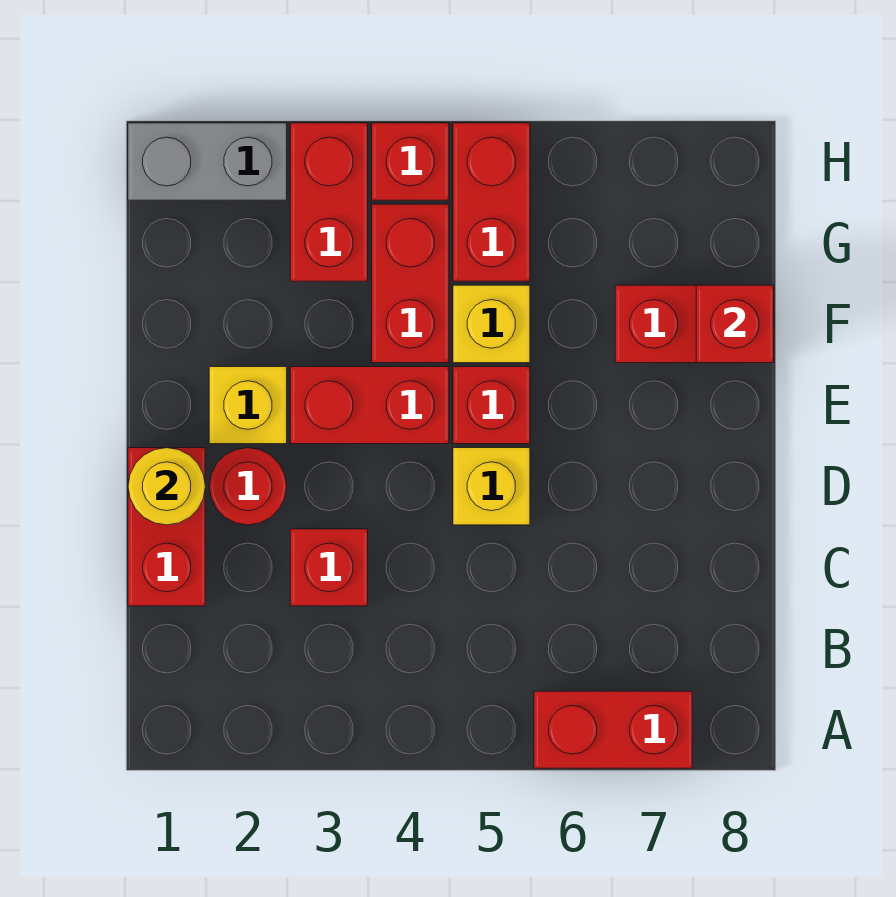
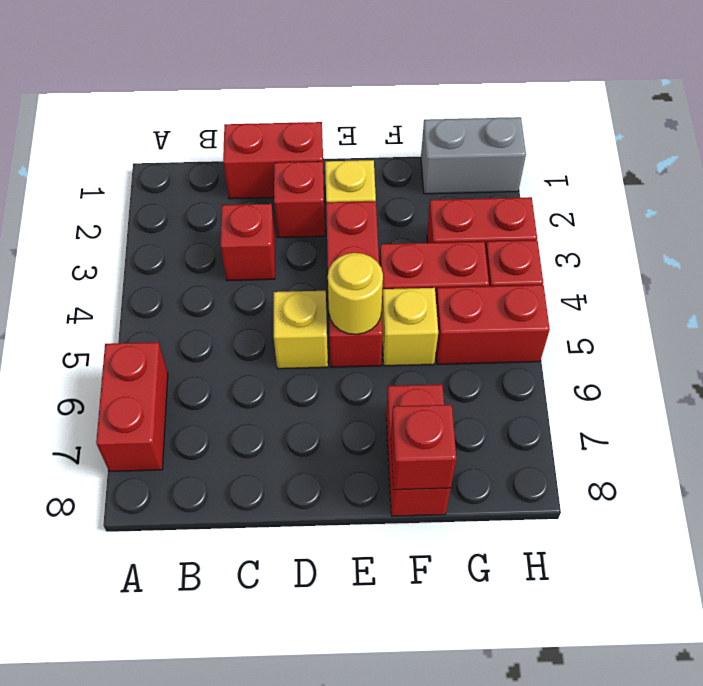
yellow round brick D1 level 2 -> yellow round brick E5 level 2
red round brick D2 level 1 -> red brick D2 level 1
grey brick H1:H2 level 1 -> grey brick G1:H1 level 1

